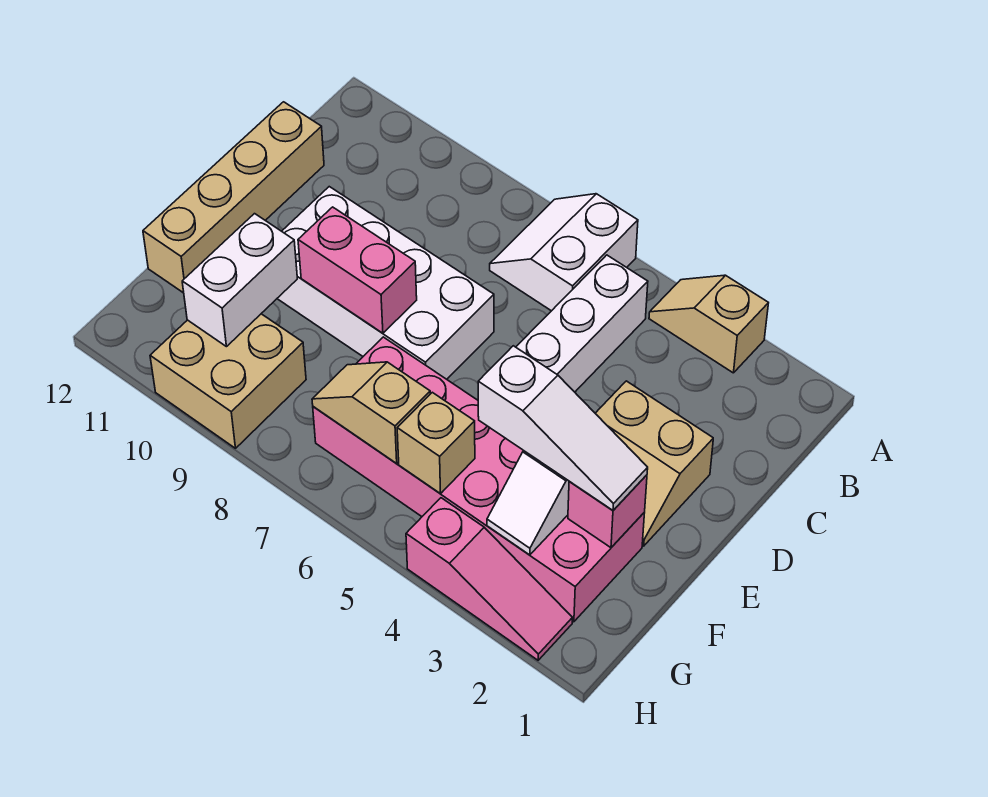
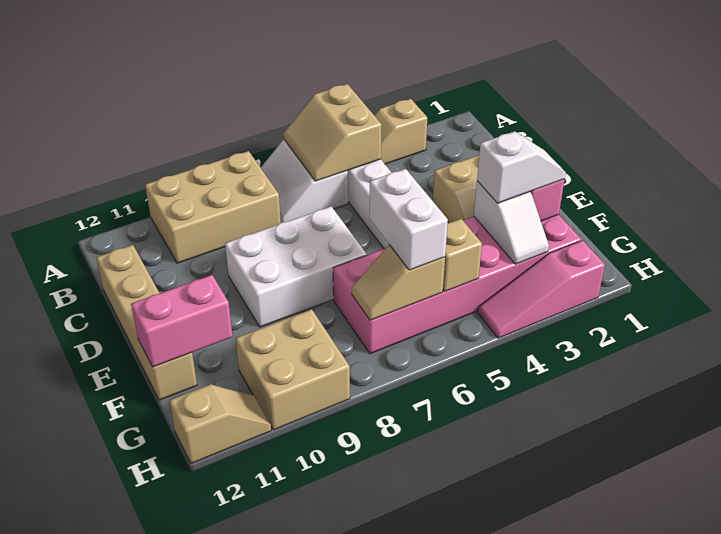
none -> tan slope A5:B6 level 2 top 5
none -> tan brick A8:B10 level 1
white brick D7:E10 level 1 -> white brick D7:E9 level 1
pink brick E8:E9 level 2 -> pink brick F11:F12 level 2
white slope F2:F4 level 3 top 4 -> white slope F2:F3 level 3 top 3
white brick F10:G10 level 2 -> white brick F6:G6 level 3
pink slope H2:H4 level 1 top 4 -> pink slope H2:H4 level 1 top 2
none -> tan slope H11:H12 level 1 top 12

